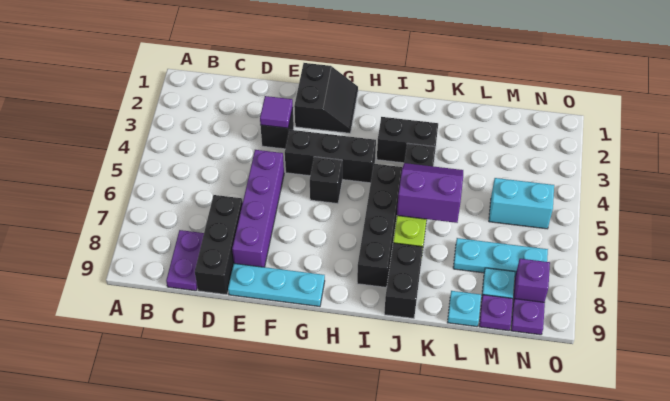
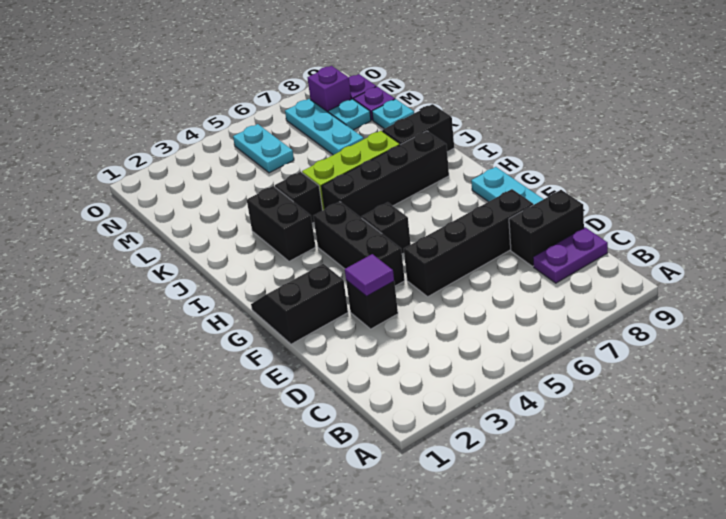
black brick D7:D9 level 1 -> black brick D8:D9 level 1
purple brick E5:E8 level 1 -> black brick E5:E8 level 1
purple slope J5:K6 level 2 top 6 -> none
cyan brick M5:N5 level 1 -> cyan plate M5:N5 level 1

